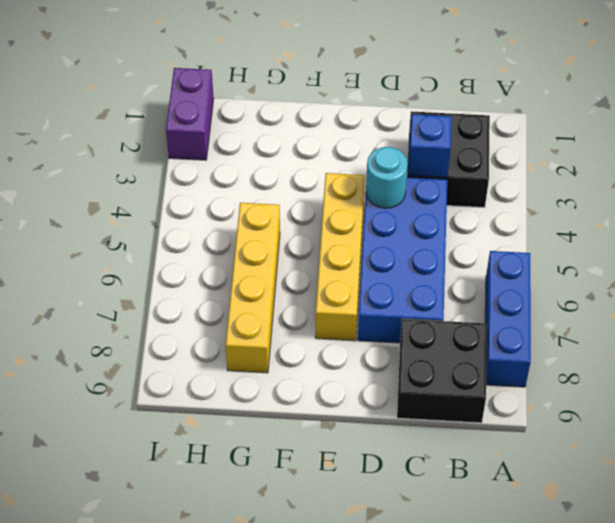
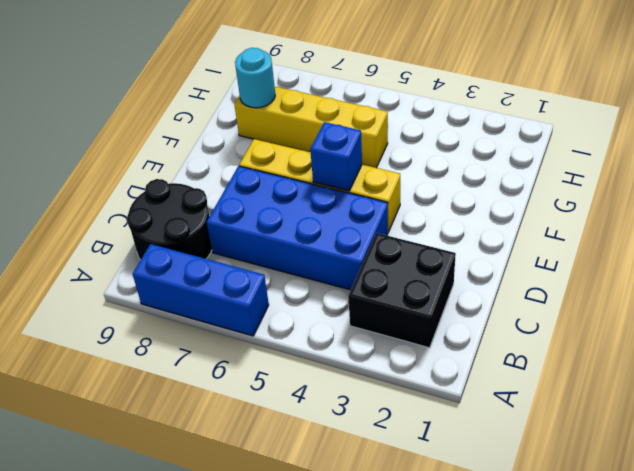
black brick B8:C9 level 1 -> black round brick B8:C9 level 1
blue brick C3 level 2 -> blue brick E5 level 2
cyan round brick D4 level 2 -> cyan round brick G8 level 2
purple brick I1:I2 level 1 -> none

